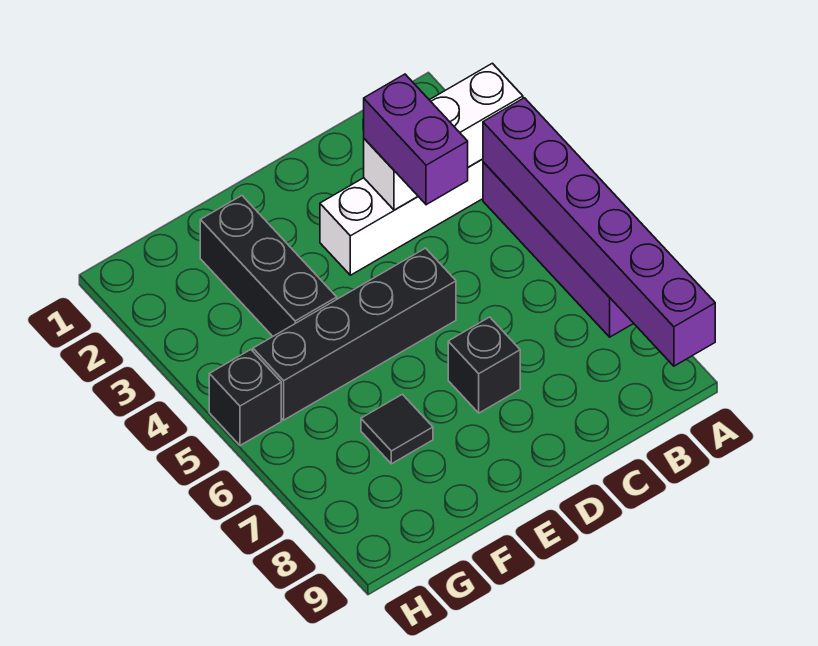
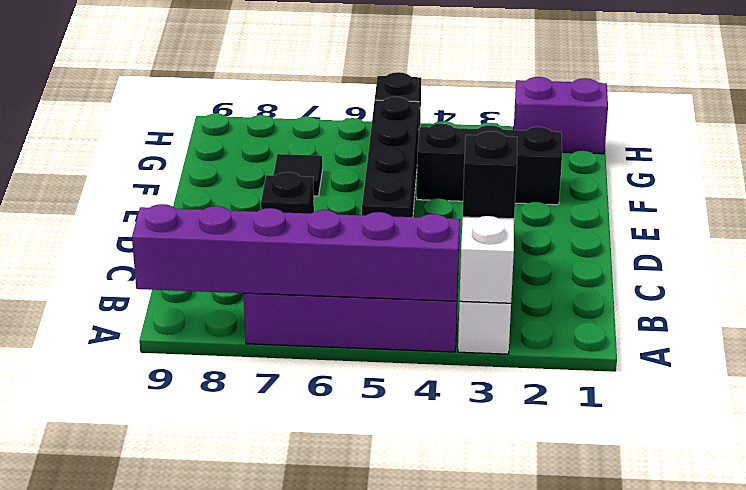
none -> black brick B3 level 3
purple brick C3:C4 level 3 -> purple brick H1:H2 level 1

